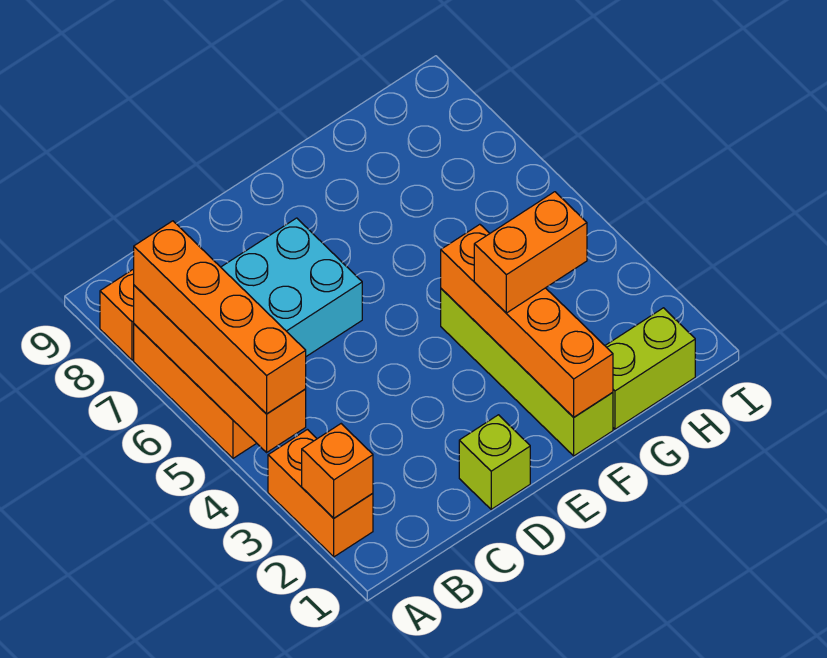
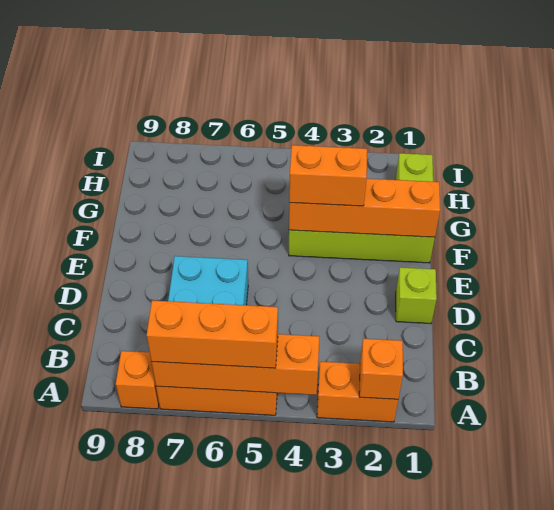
orange brick A4:A7 level 3 -> orange brick A5:A7 level 3
orange brick F3:G3 level 3 -> orange brick F3:F4 level 3

